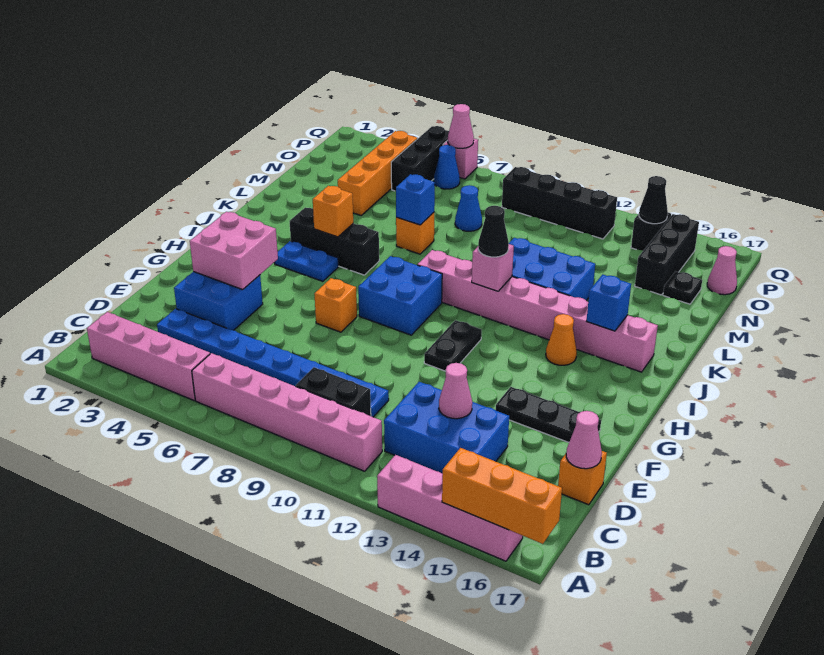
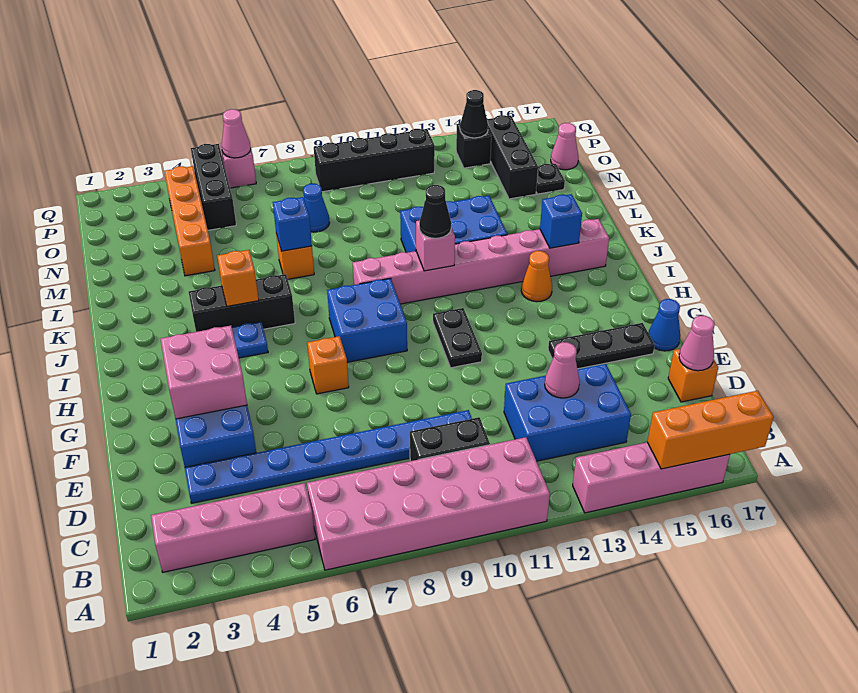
pink brick B6:B11 level 1 -> pink brick A6:B11 level 1
blue cone P6 level 1 -> blue cone F17 level 1

